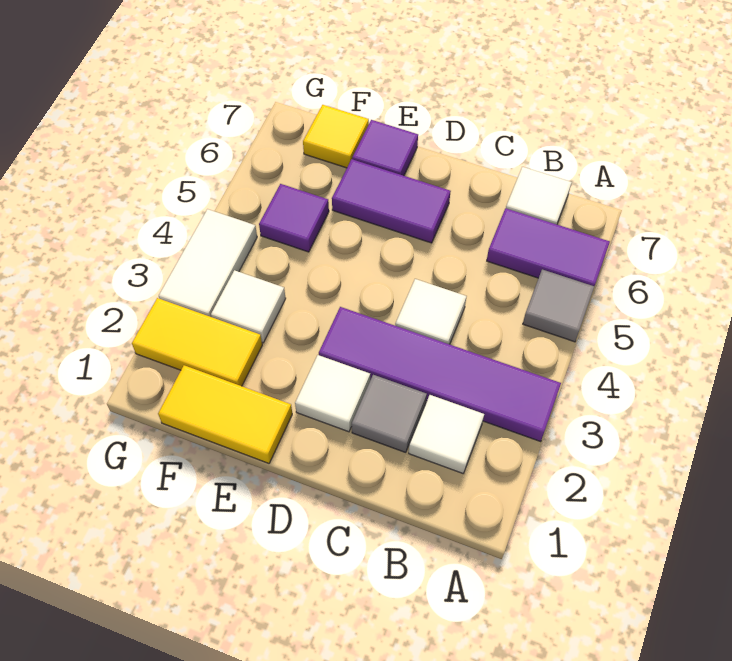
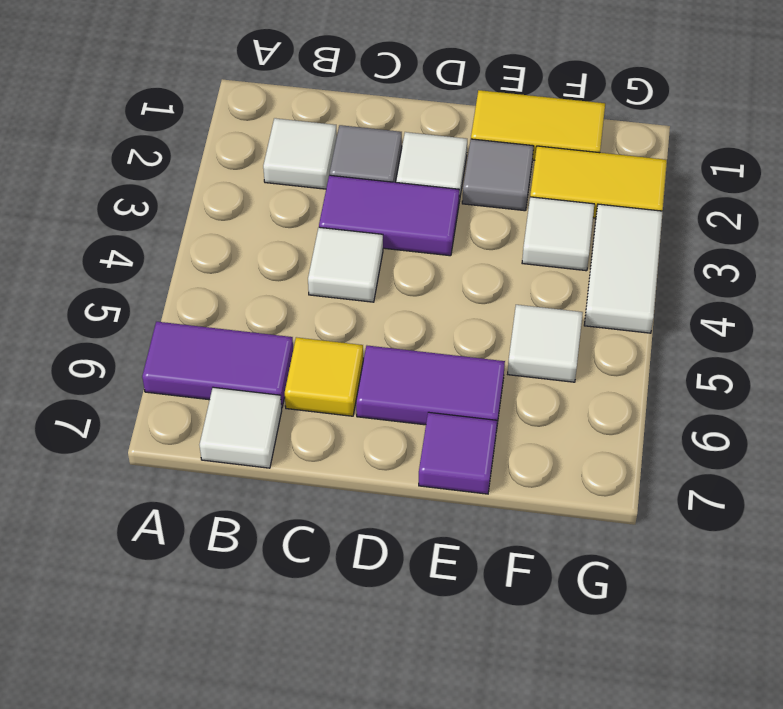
purple tile A3:D3 level 1 -> purple tile C3:D3 level 1
grey tile A5 level 1 -> grey tile E2 level 1
purple tile F5 level 1 -> white tile F5 level 1
yellow tile F7 level 1 -> yellow tile C6 level 1

